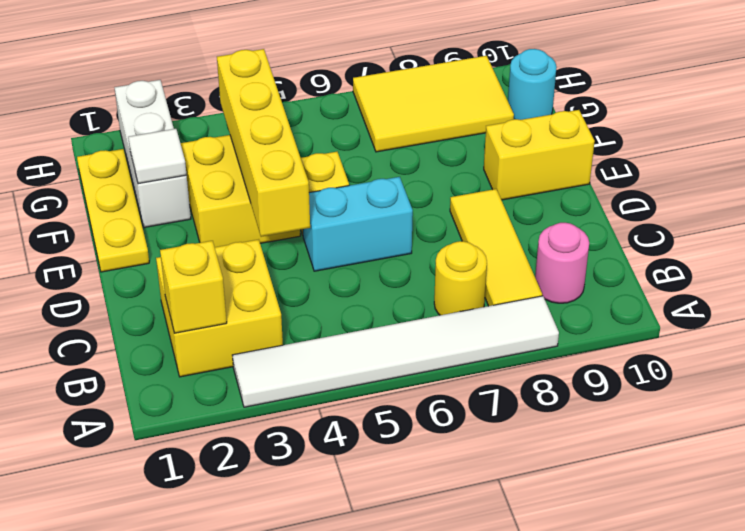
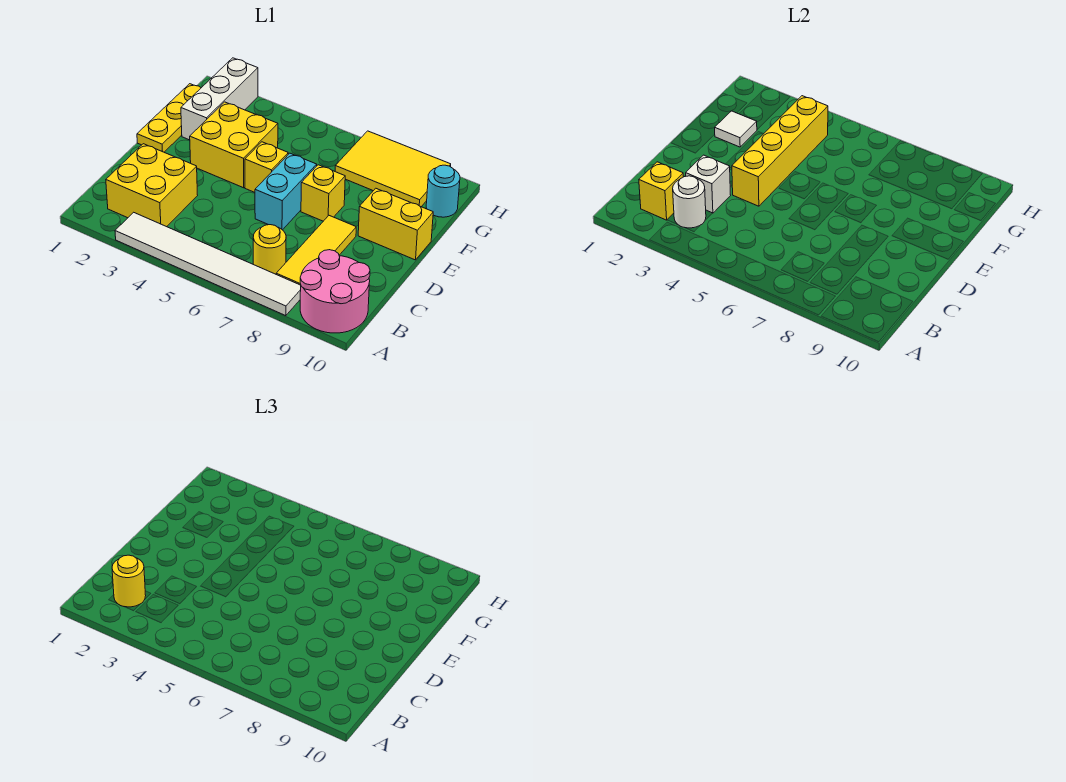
none -> yellow round brick B2 level 3
none -> white round brick B3 level 2
pink round brick B9 level 1 -> pink round brick A9:B10 level 1
none -> white brick C3 level 2
cyan brick D5:D6 level 1 -> cyan brick D6:E6 level 1
none -> yellow brick E7 level 1

